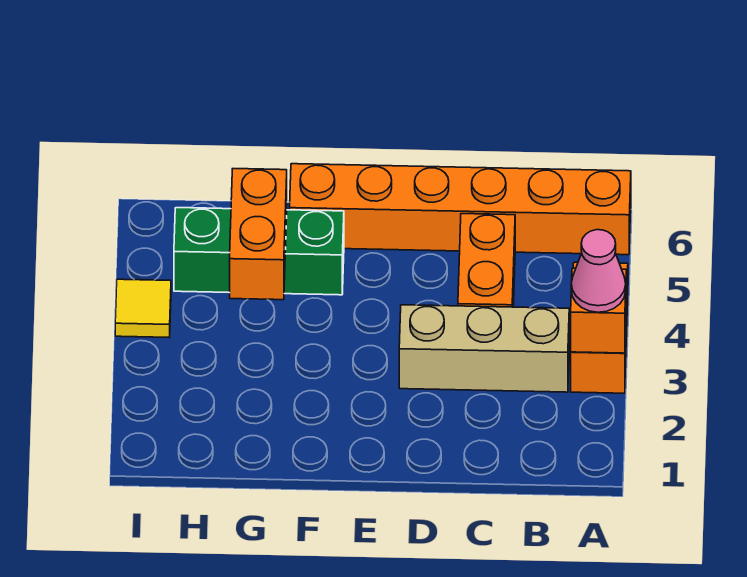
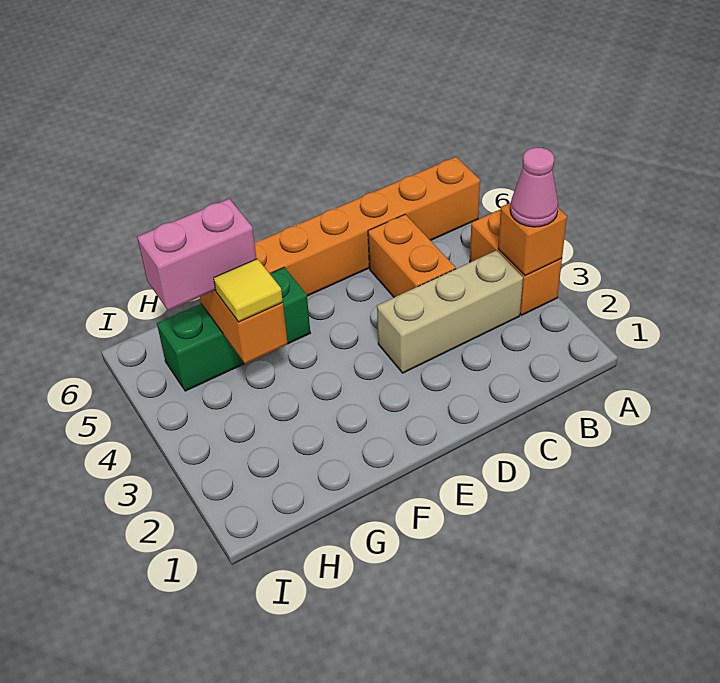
none -> pink brick G5:H5 level 3
yellow tile I4 level 1 -> yellow tile G4 level 3

